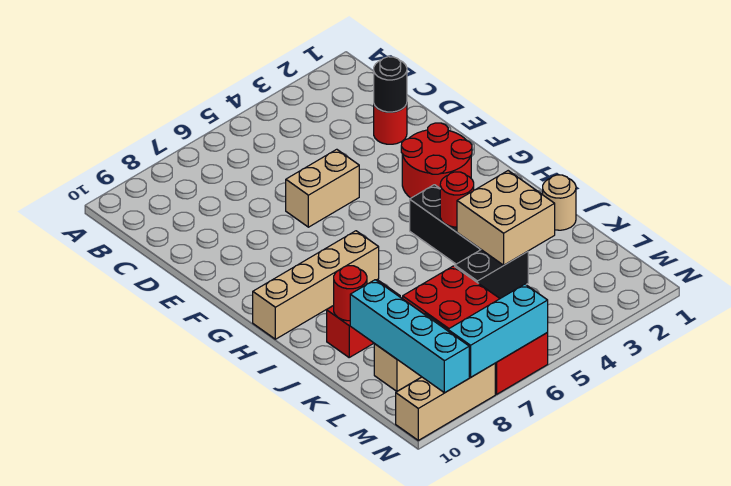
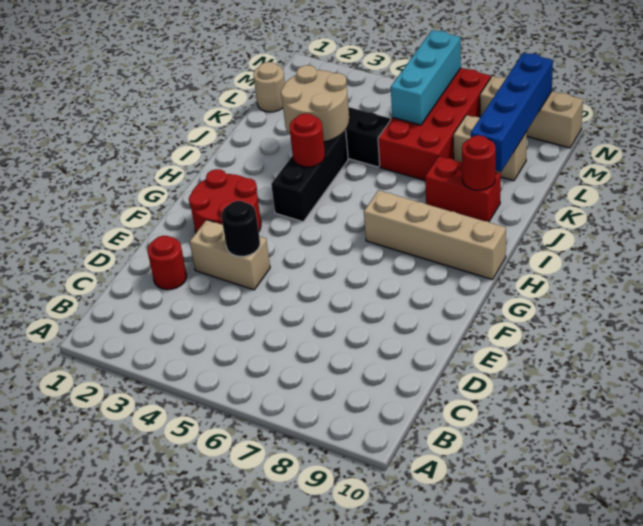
black round brick D2 level 2 -> black round brick E4 level 2
tan brick E5:E6 level 1 -> tan brick E3:E4 level 1
tan round brick J1 level 1 -> tan round brick L1 level 1
tan brick J3:K4 level 2 -> tan round brick J3:K4 level 2
cyan brick K9:N9 level 2 -> blue brick K9:N9 level 2
cyan brick N6:N8 level 2 -> cyan brick L6:N6 level 2

